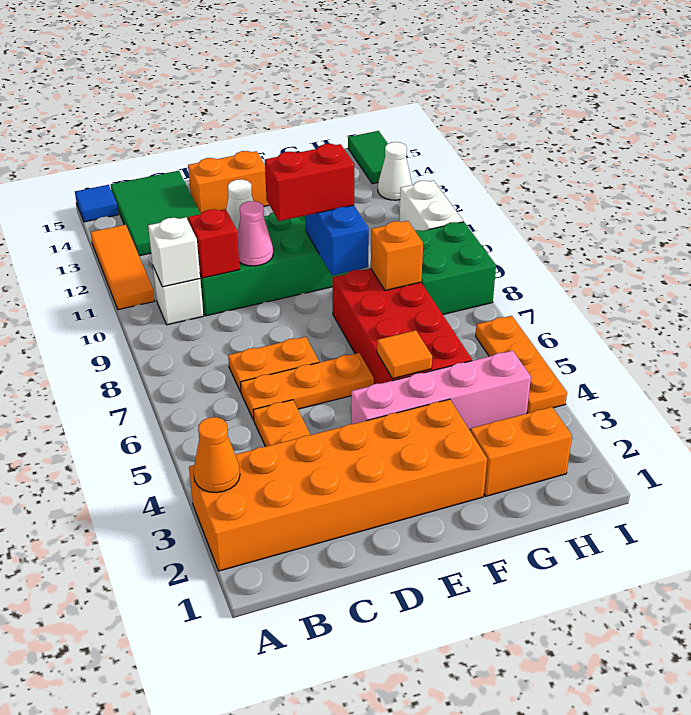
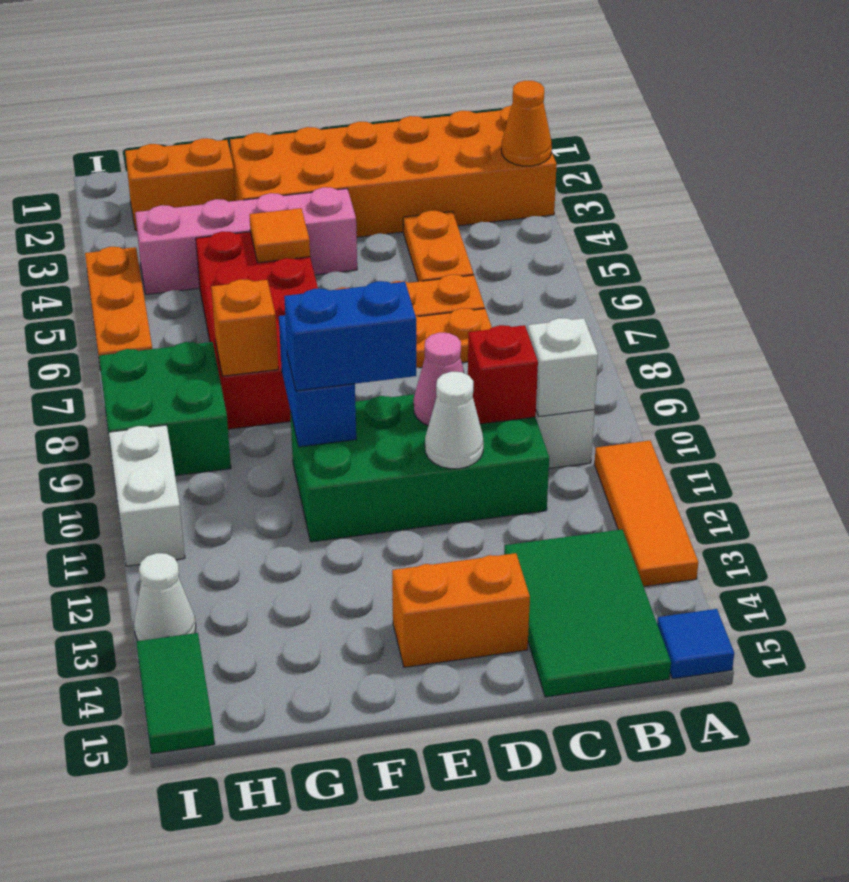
red brick E10:F10 level 3 -> blue brick E10:F10 level 3

